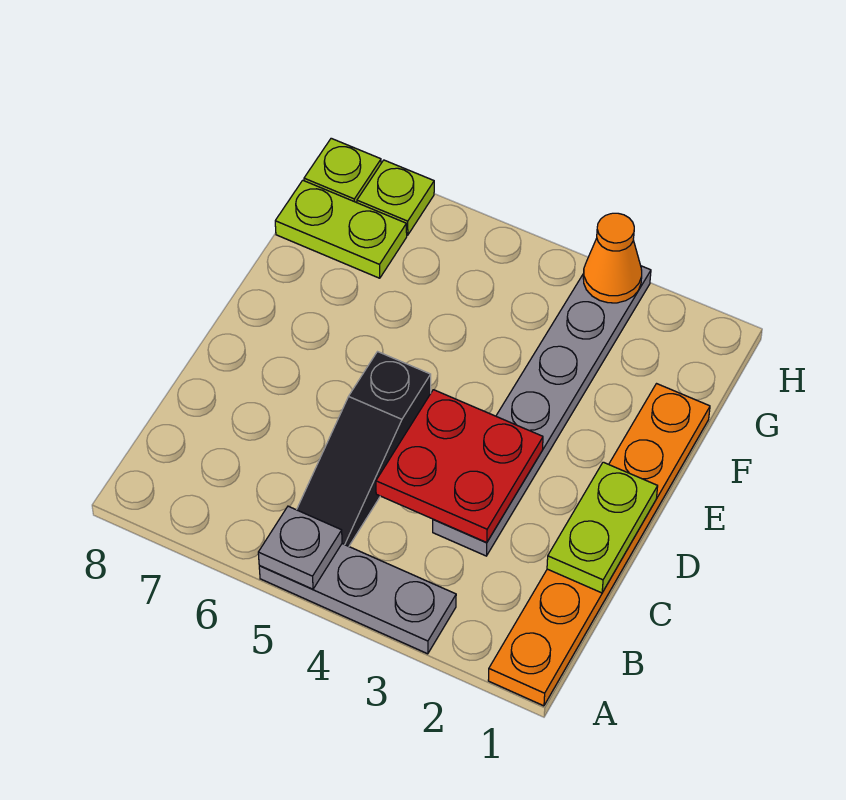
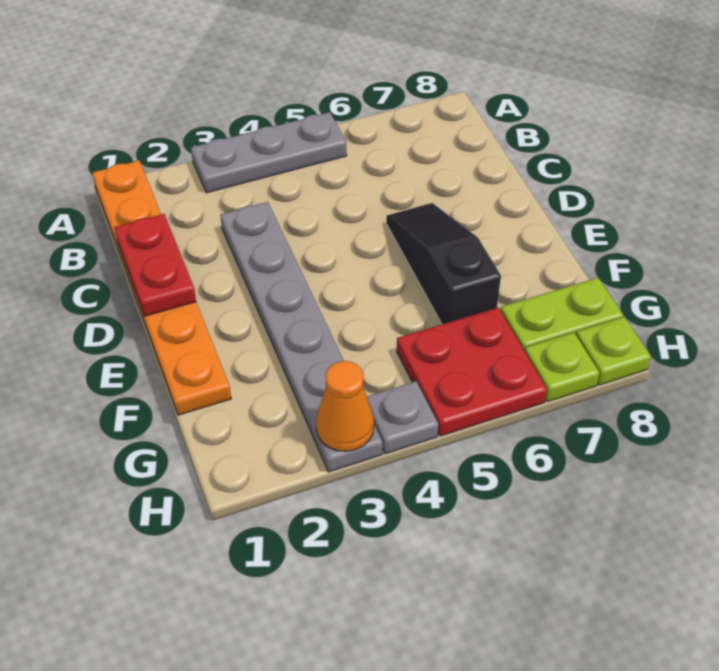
grey plate A5 level 2 -> grey plate H4 level 1
black slope B5:D5 level 1 top D -> black slope D6:F6 level 1 top F
lime plate C1:D1 level 2 -> red plate C1:D1 level 2
red plate C3:D4 level 2 -> red plate G5:H6 level 1

